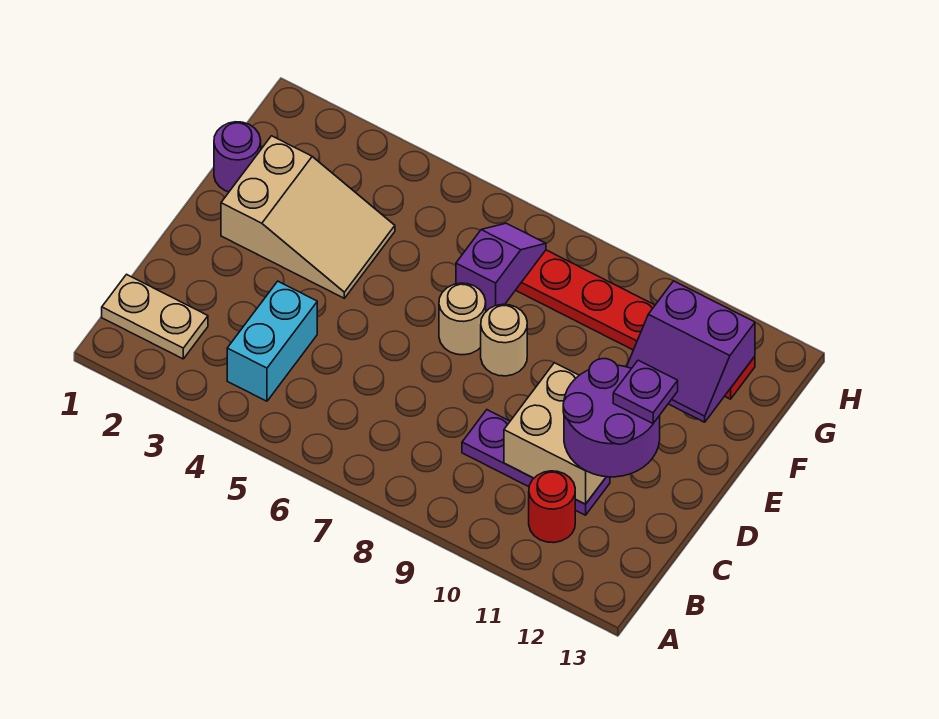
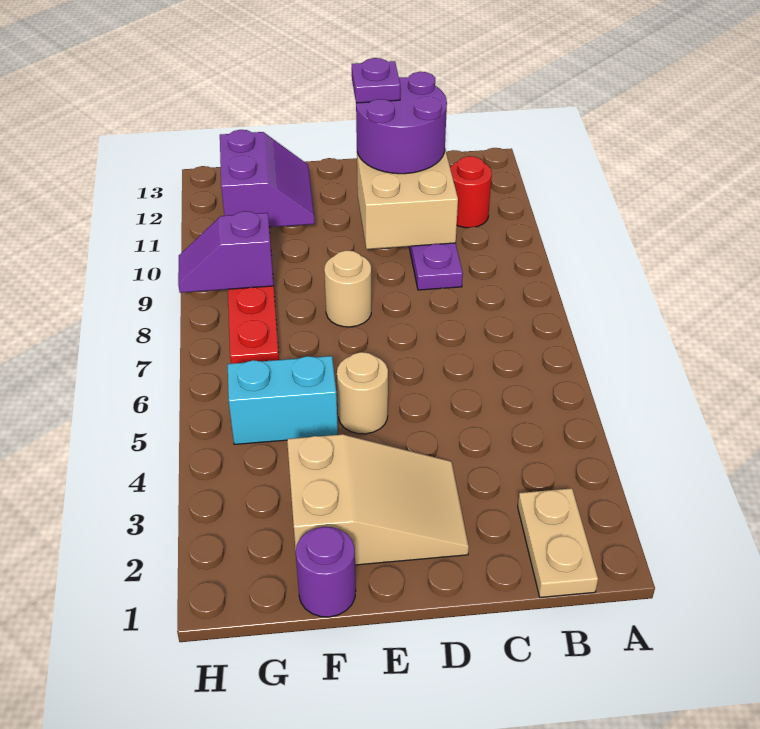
cyan brick B4:C4 level 1 -> cyan brick F5:G5 level 1
tan slope E2:F4 level 1 top 2 -> tan slope D2:F3 level 1 top F
tan round brick E7 level 1 -> tan round brick E5 level 1
purple slope F7:G7 level 2 top F -> purple slope G9:H9 level 2 top G

